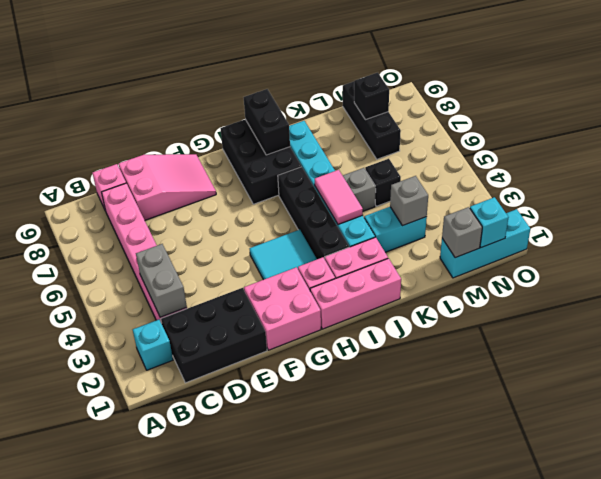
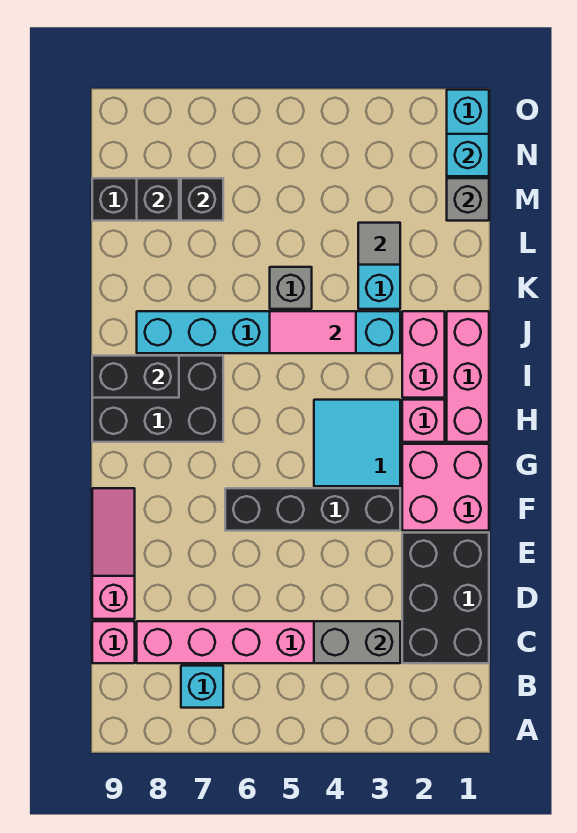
cyan brick B2 level 1 -> cyan brick B7 level 1
pink slope D8:F9 level 1 top D -> pink slope D9:F9 level 1 top D
black brick I3:I6 level 1 -> black brick F3:F6 level 1
grey brick L3 level 2 -> grey tile L3 level 2
black brick L5 level 1 -> black brick M7 level 2

